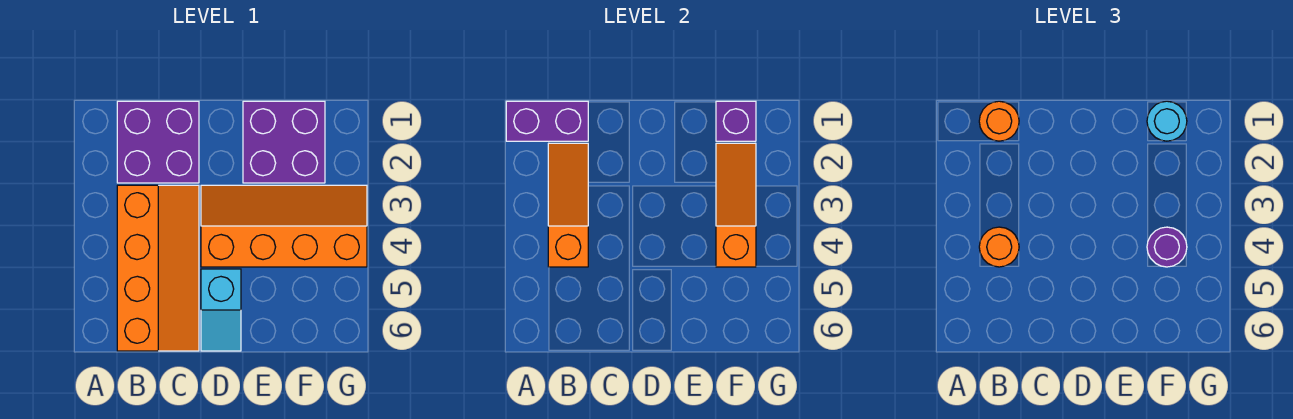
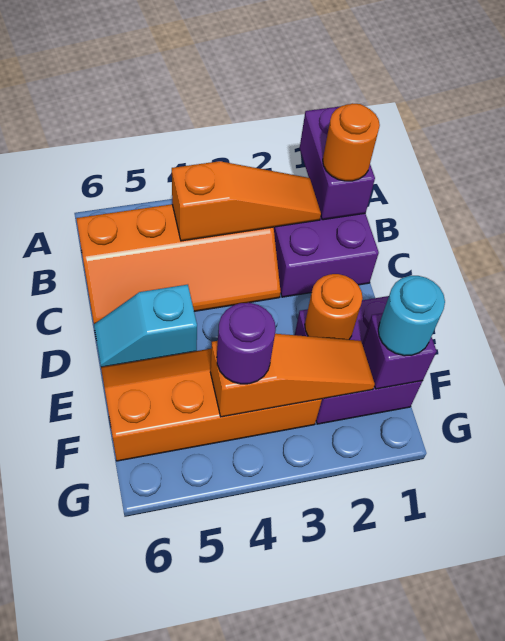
orange round brick B4 level 3 -> orange round brick E2 level 2
orange slope D3:G4 level 1 top 4 -> orange slope E3:F6 level 1 top F

